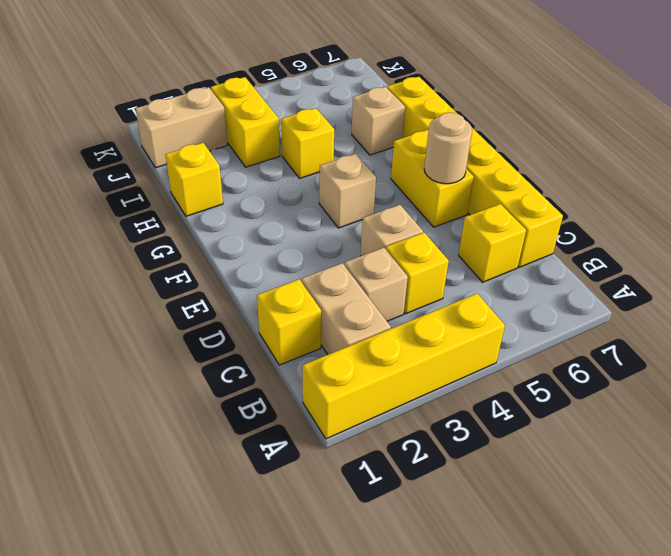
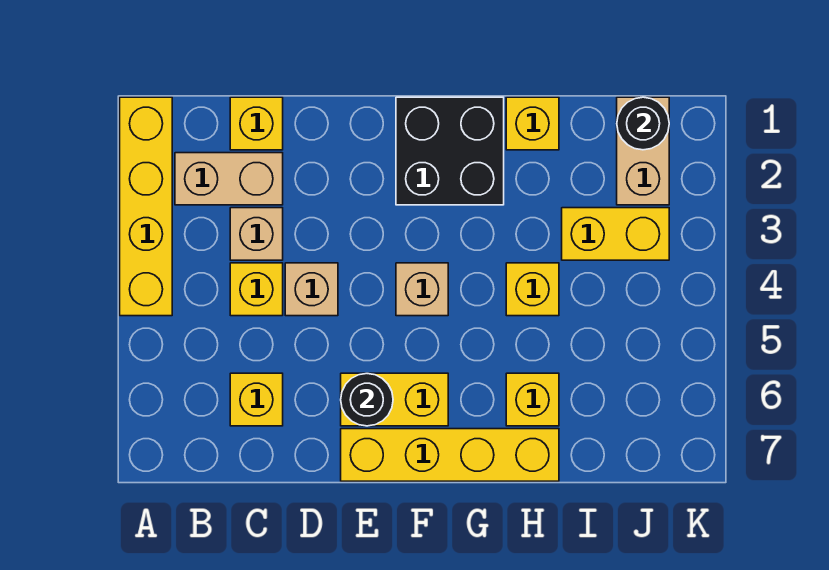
yellow brick C7:H7 level 1 -> yellow brick E7:H7 level 1
tan round brick E6 level 2 -> black round brick E6 level 2
none -> black brick F1:G2 level 1
tan brick H6 level 1 -> yellow brick H6 level 1
none -> black round brick J1 level 2

